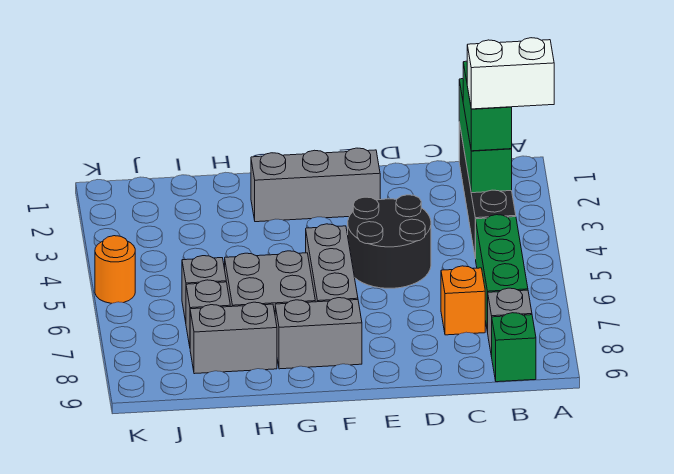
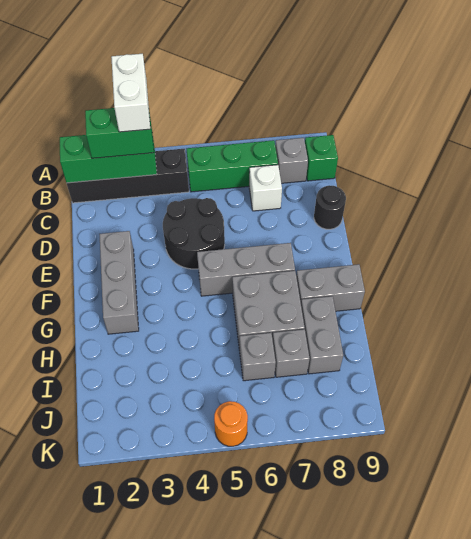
orange brick C7 level 1 -> white brick C7 level 1
none -> black round brick D9 level 1
grey brick F8:G8 level 1 -> grey brick G8:G9 level 1

